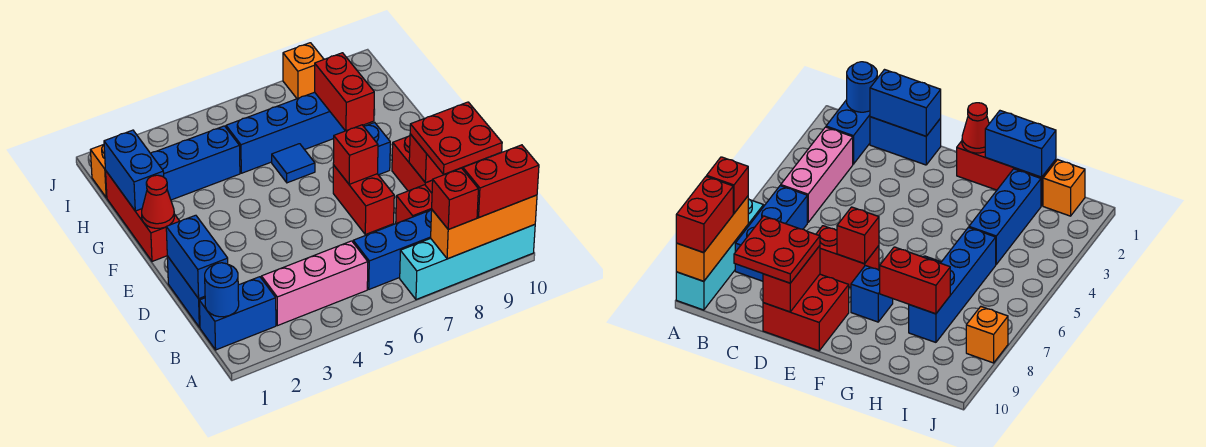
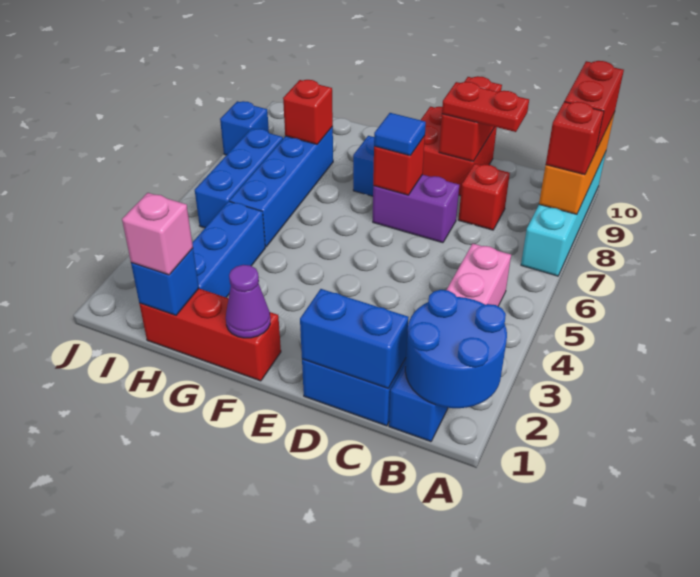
blue round brick B1 level 2 -> blue round brick A1:B2 level 2
blue brick B6:B8 level 1 -> blue brick I5:I7 level 1
red plate C9:D10 level 3 -> red plate C9:D9 level 3
red brick D7:E7 level 1 -> purple brick D7:E7 level 1
red cone F1 level 2 -> purple cone F1 level 2
blue brick G1:H1 level 2 -> blue brick H1 level 2
blue tile G6 level 1 -> blue tile E7 level 3
red brick G8:H8 level 2 -> red brick H8 level 2
none -> pink brick H1 level 3
orange brick I1 level 1 -> none
orange brick J8 level 1 -> blue brick J8 level 1

